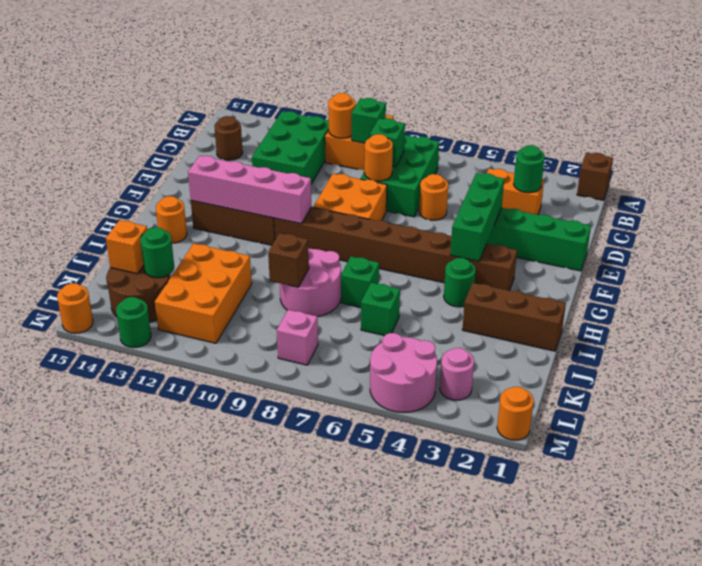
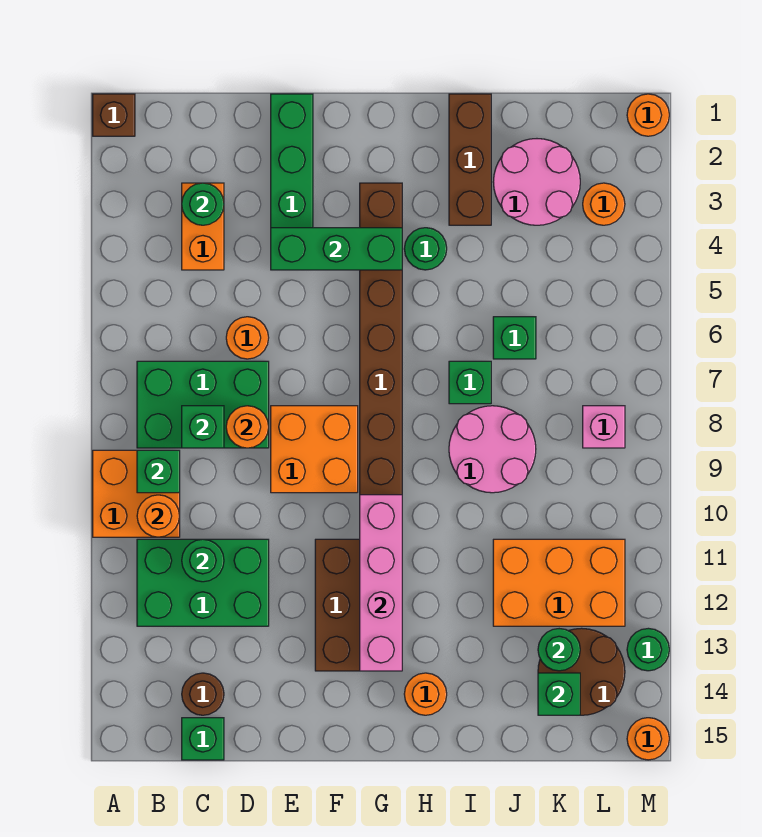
none -> green round brick C11 level 2
none -> green brick C15 level 1
brown brick J9 level 2 -> none
orange brick K14 level 2 -> green brick K14 level 2
pink round brick L3 level 1 -> orange round brick L3 level 1
pink round brick L4:M5 level 1 -> pink round brick J2:K3 level 1

